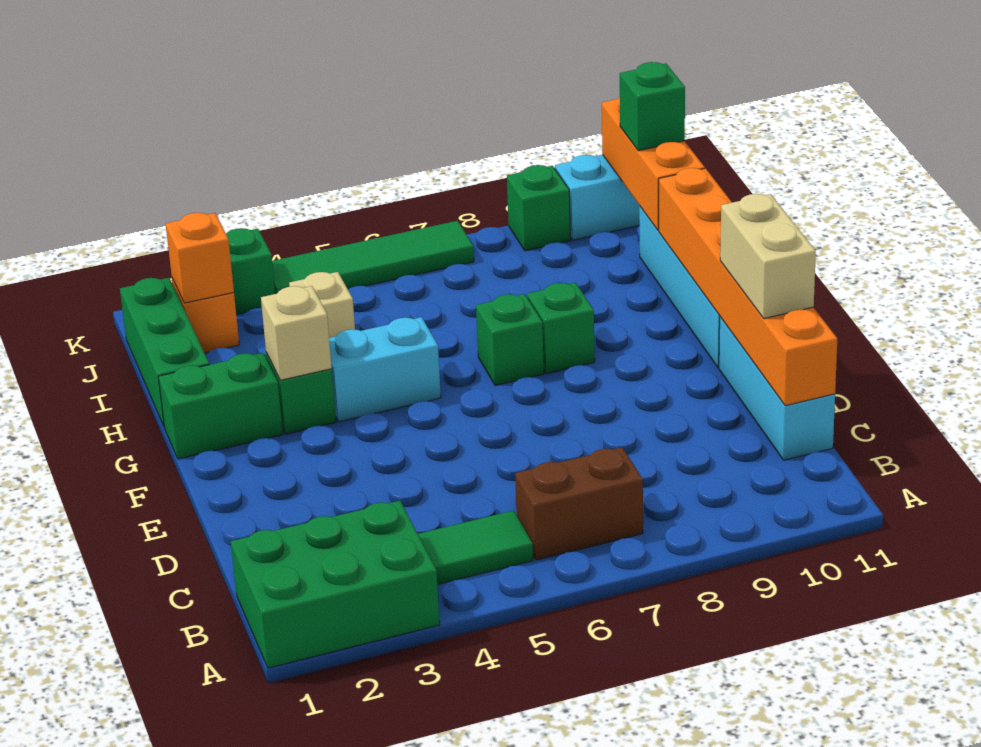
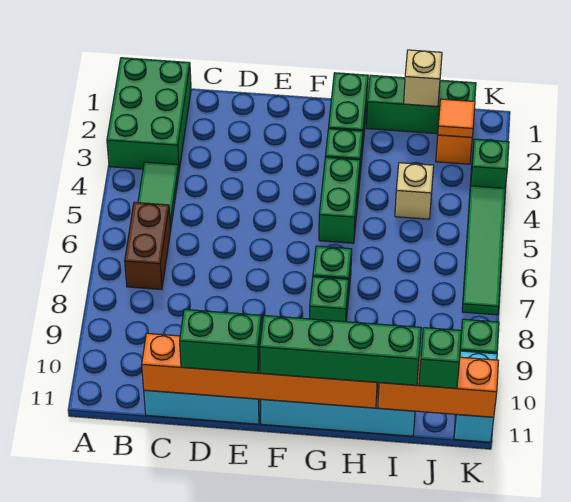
tan brick D11:E11 level 3 -> green brick D11:E11 level 3
none -> green brick F11:I11 level 3
tan brick G3 level 2 -> tan brick I1 level 2
cyan brick G4:G5 level 1 -> green brick G4:G5 level 1
orange brick J2 level 2 -> orange tile J2 level 2

